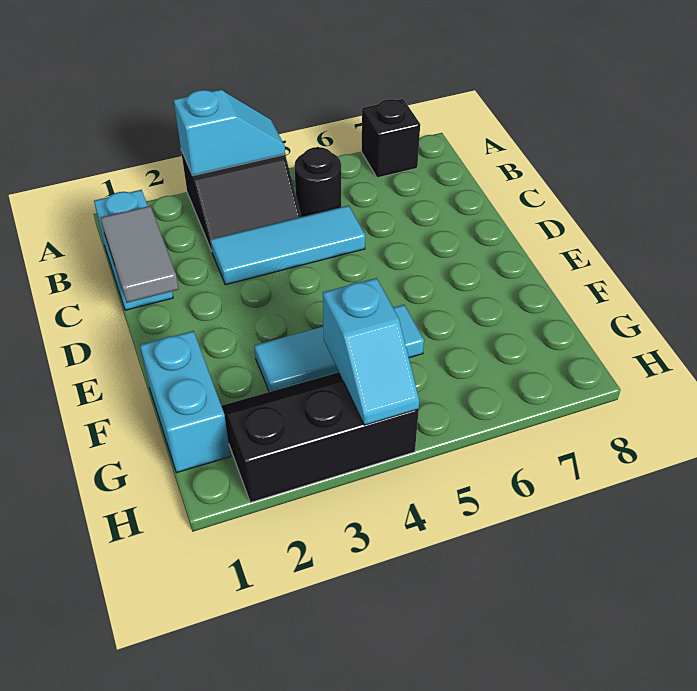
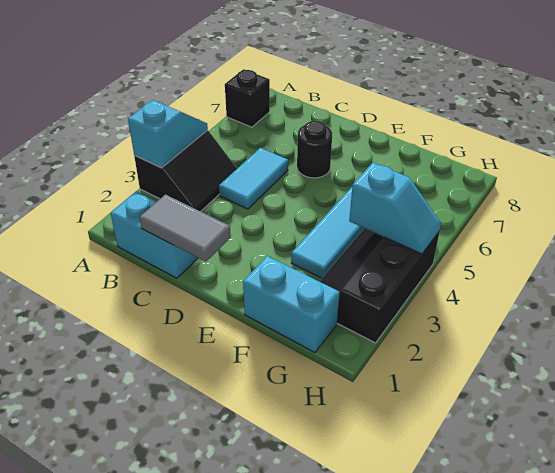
black round brick B5 level 1 -> black round brick D6 level 1
cyan tile C3:C5 level 1 -> cyan tile C4:C5 level 1

